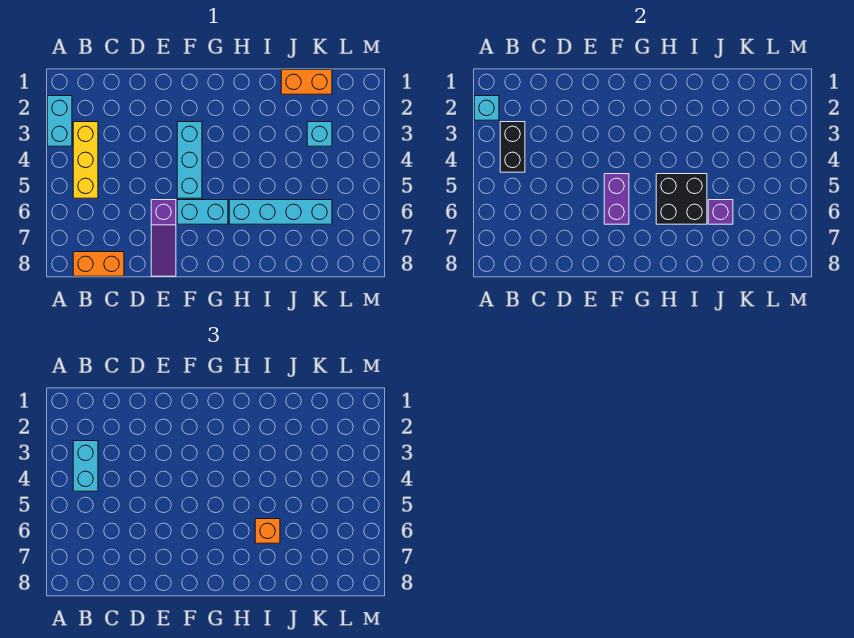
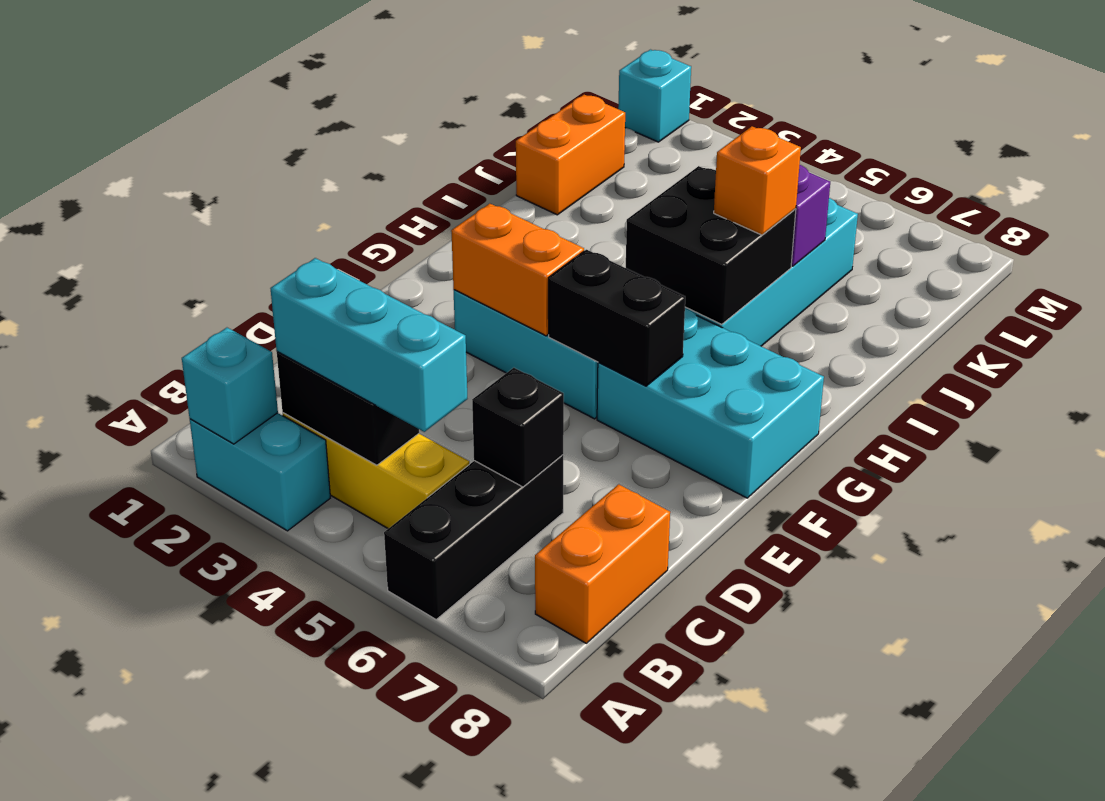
none -> black brick A6:C6 level 1
cyan brick B3:B4 level 3 -> cyan brick B3:B5 level 3
none -> black brick C6 level 2
purple slope E6:E8 level 1 top 6 -> none
none -> orange brick F3:F4 level 2
purple brick F5:F6 level 2 -> black brick F5:F6 level 2
cyan brick F6:G6 level 1 -> cyan brick F6:G8 level 1
cyan brick K3 level 1 -> cyan brick M1 level 1

